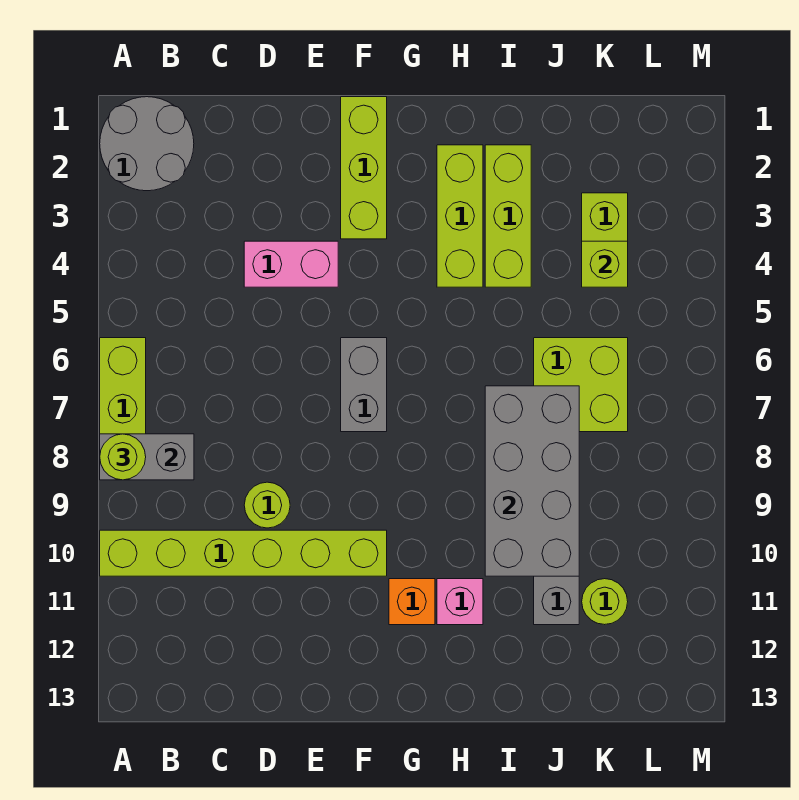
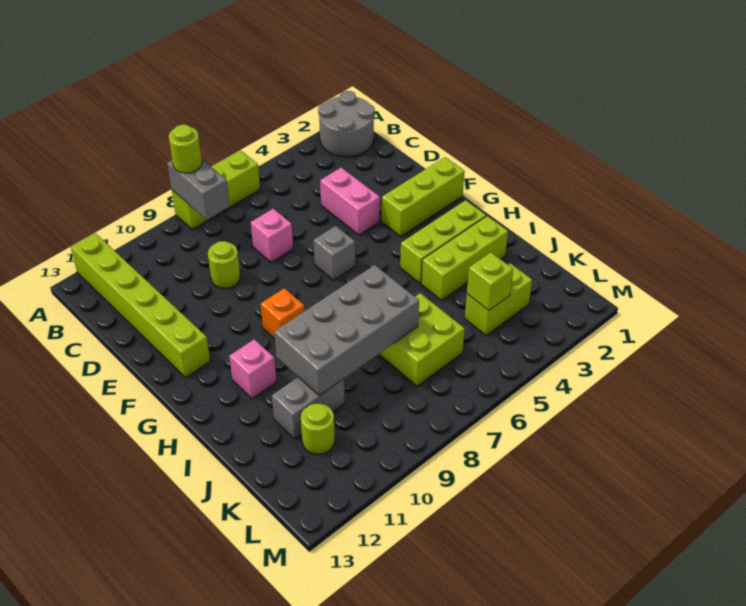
lime brick A10:F10 level 1 -> lime brick A12:F12 level 1
none -> pink brick D7 level 1
grey brick F6:F7 level 1 -> grey brick F6 level 1
orange brick G11 level 1 -> orange brick G9 level 1

